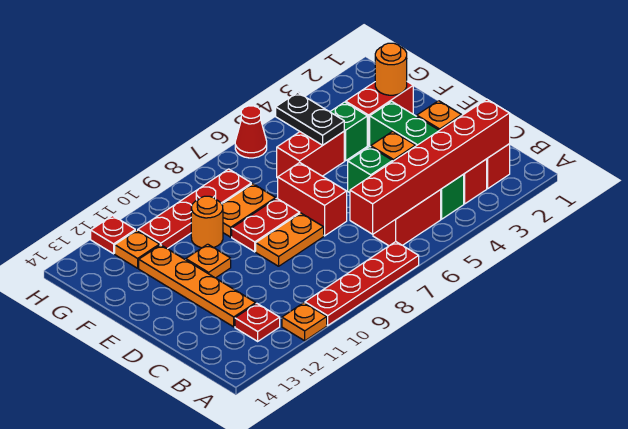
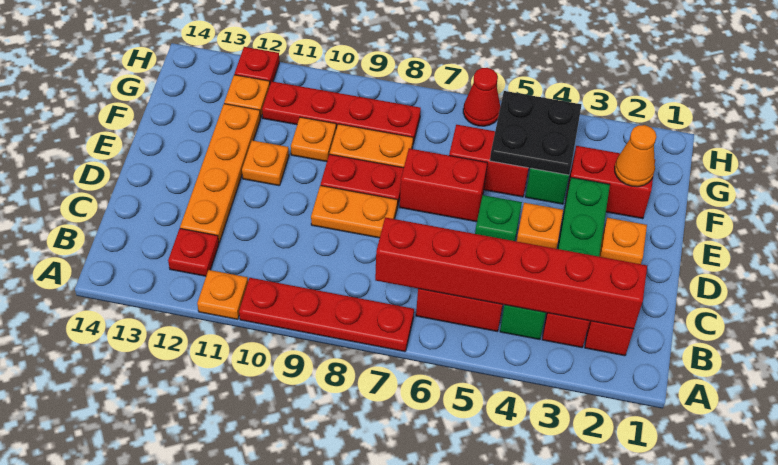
red brick D7:E7 level 1 -> red brick E6:E7 level 1
orange round brick F2 level 2 -> orange cone F2 level 2
black plate F5:G5 level 2 -> black plate F4:G5 level 2
orange round brick F10 level 1 -> orange plate F10 level 1

